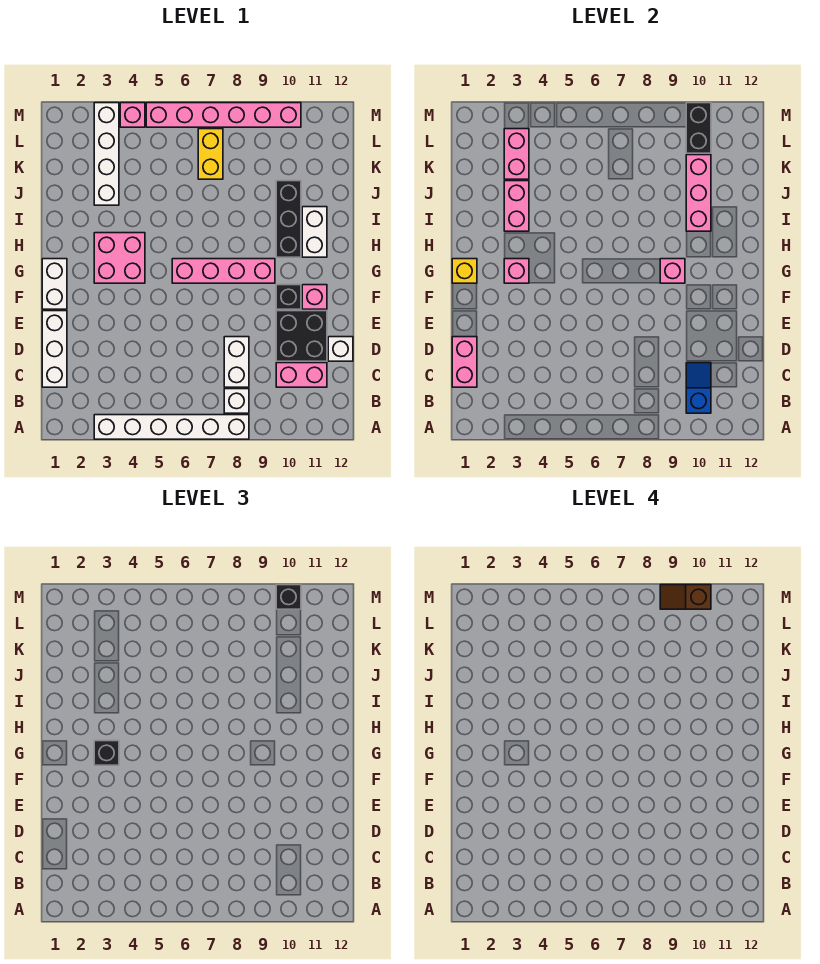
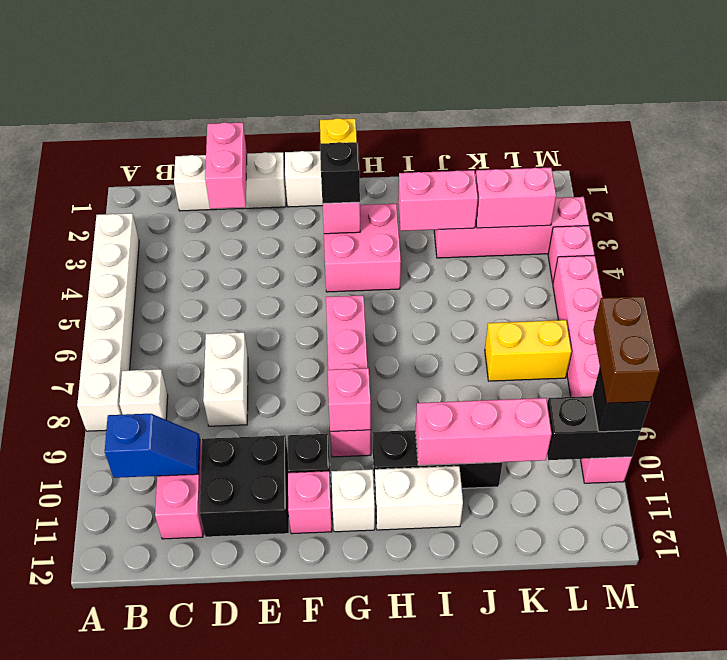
pink brick C1:D1 level 2 -> pink brick D1:D2 level 2
white brick C8:D8 level 1 -> white brick D7:D8 level 1
white brick D12 level 1 -> white brick G11 level 1
white brick J3:M3 level 1 -> pink brick J3:M3 level 1
brown slope M9:M10 level 4 top 10 -> brown brick M9:M10 level 4

